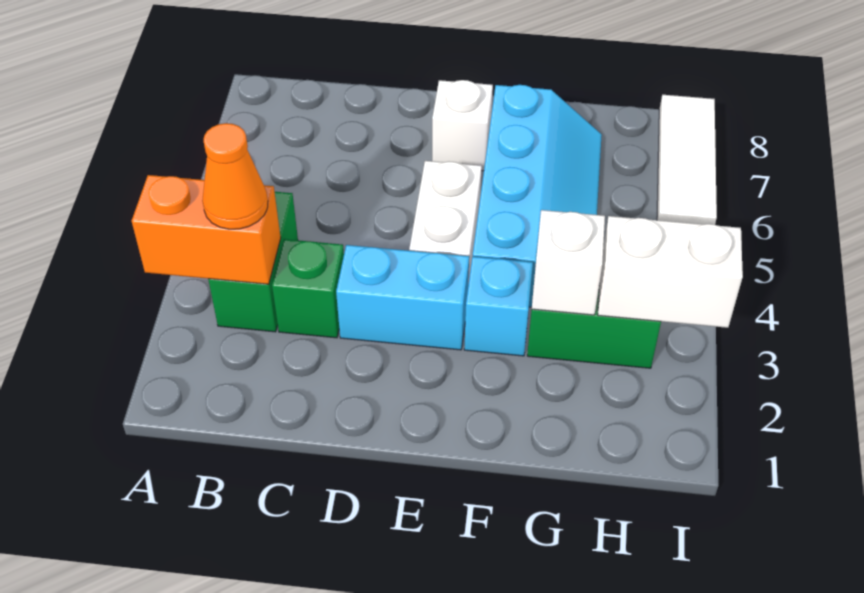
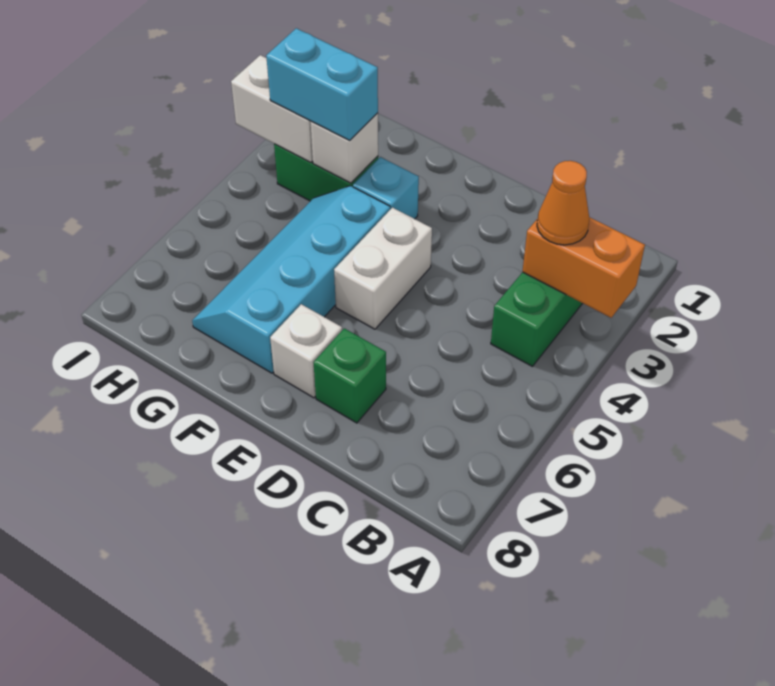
green brick C3 level 1 -> green brick D7 level 1
cyan brick D3:E3 level 1 -> cyan brick G3:H3 level 3
white tile I6:I8 level 1 -> none

